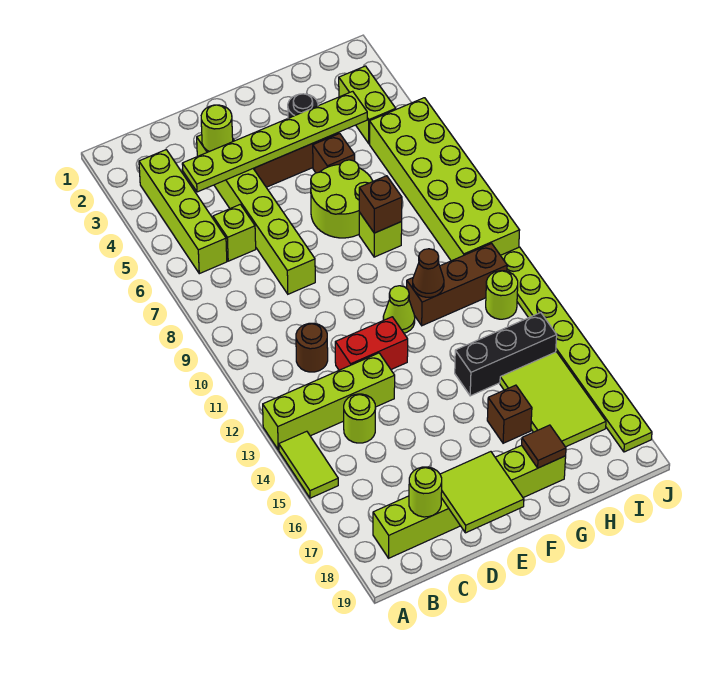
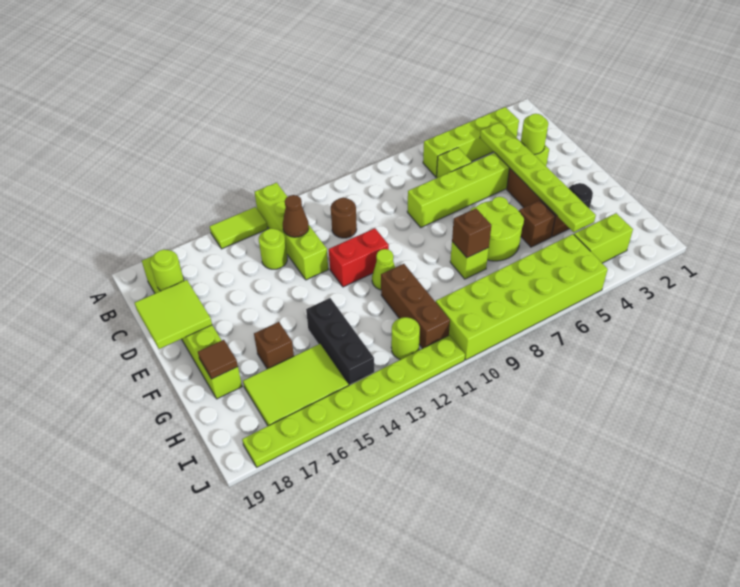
red brick D12:E12 level 1 -> red brick E11:E12 level 1
brown cone G11 level 2 -> brown cone C13 level 2

